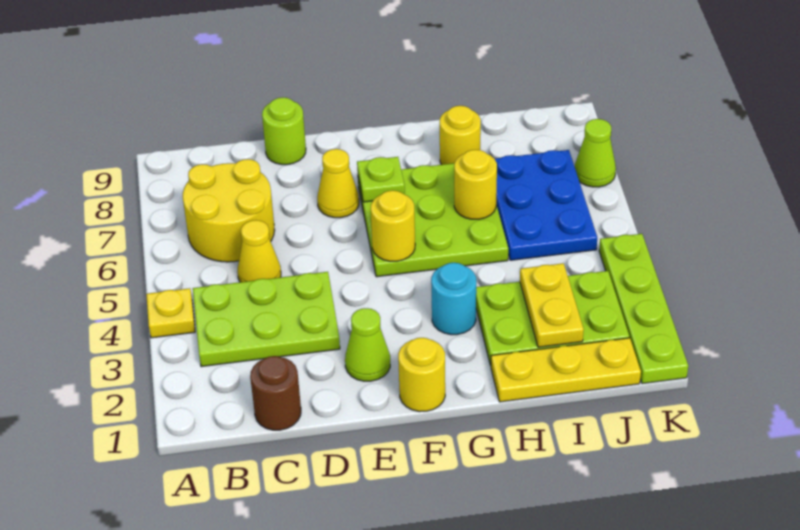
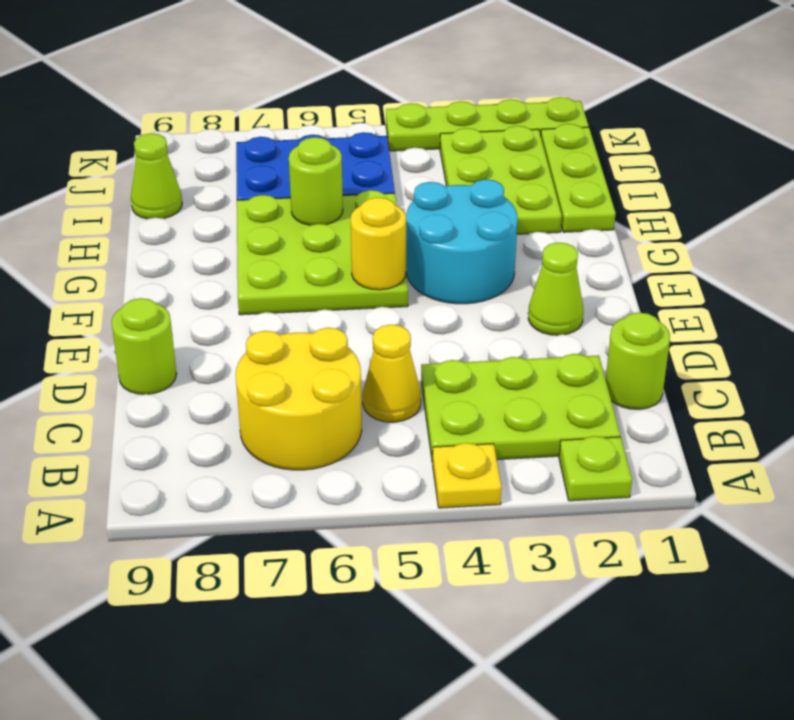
lime plate B3:D4 level 1 -> lime plate B2:C4 level 1
brown round brick C1 level 1 -> lime round brick C1 level 1
yellow cone E7 level 1 -> none
yellow round brick F1 level 1 -> none
lime plate F7 level 2 -> lime plate A2 level 1
cyan round brick G3 level 1 -> cyan round brick F3:G4 level 1
yellow plate H1:J1 level 1 -> lime plate H1:J1 level 1
yellow round brick H6 level 2 -> lime round brick H6 level 2
yellow round brick H8 level 1 -> none
yellow plate I2:I3 level 2 -> none
lime cone K7 level 1 -> lime cone I9 level 1

